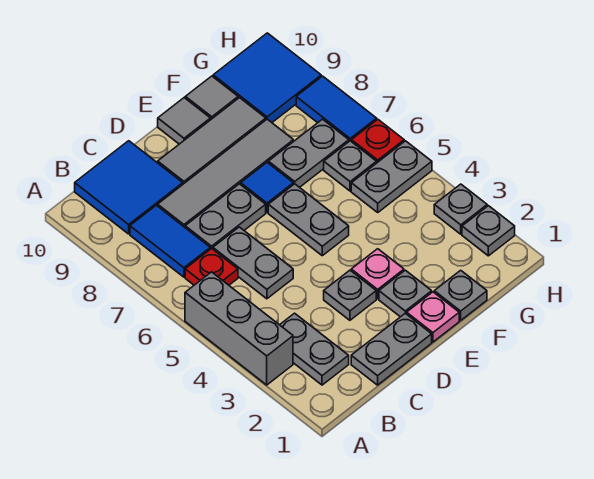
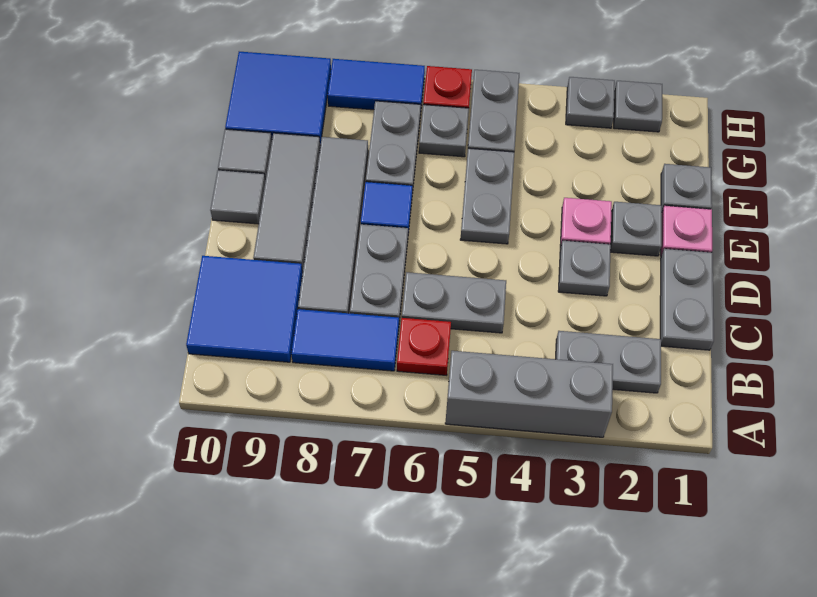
grey plate E5:E6 level 1 -> grey plate E5:F5 level 1

